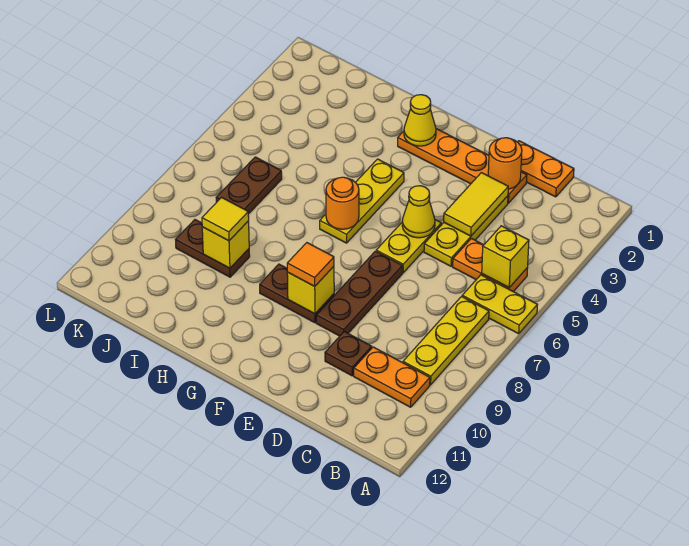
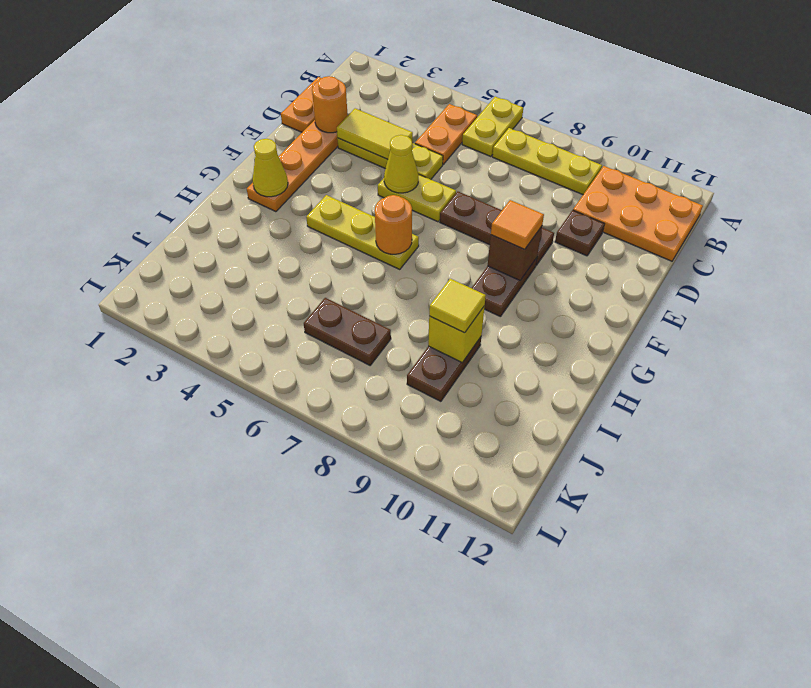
yellow brick B5 level 2 -> none
orange plate B10:C10 level 1 -> orange plate B10:C12 level 1
yellow brick F9 level 2 -> brown brick F9 level 2

